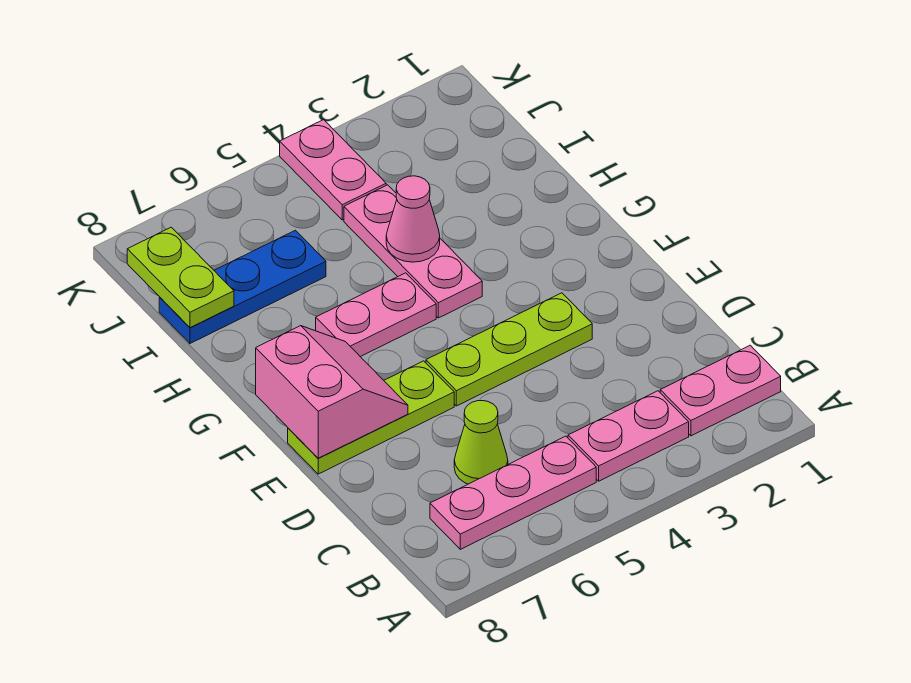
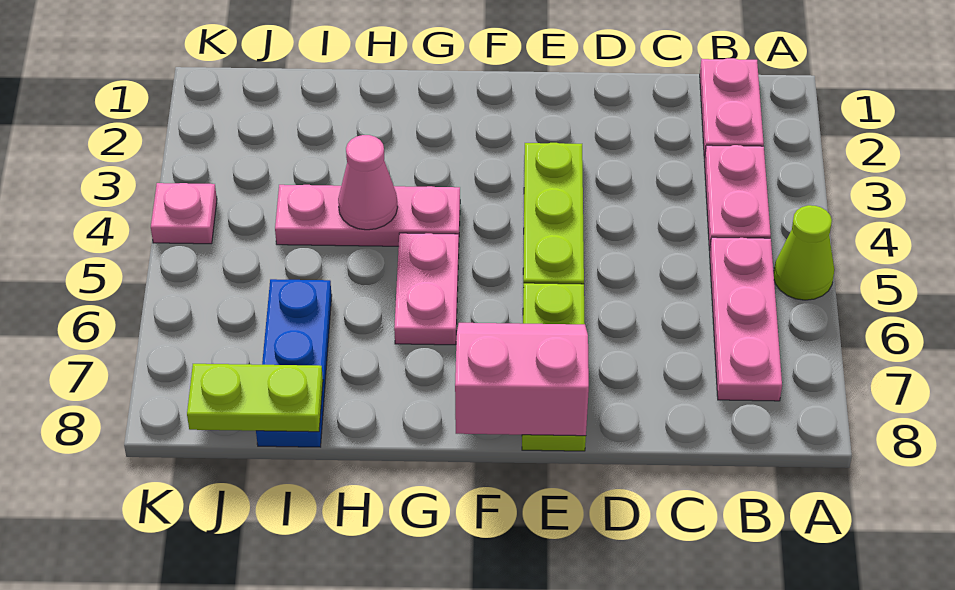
lime cone C6 level 1 -> lime cone A5 level 1
pink plate J4:K4 level 1 -> pink plate K4 level 1

